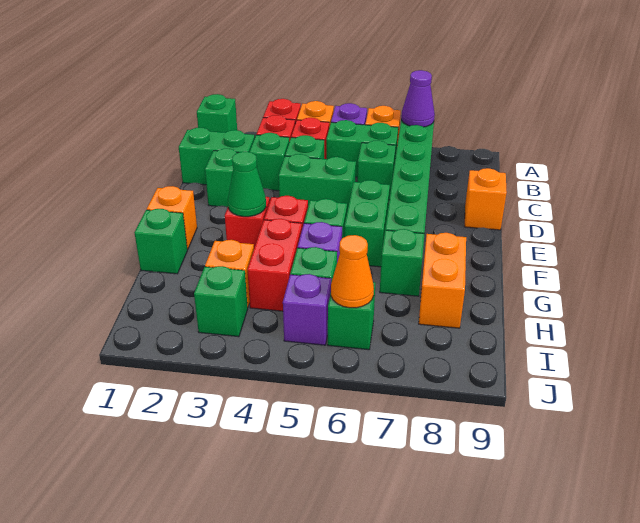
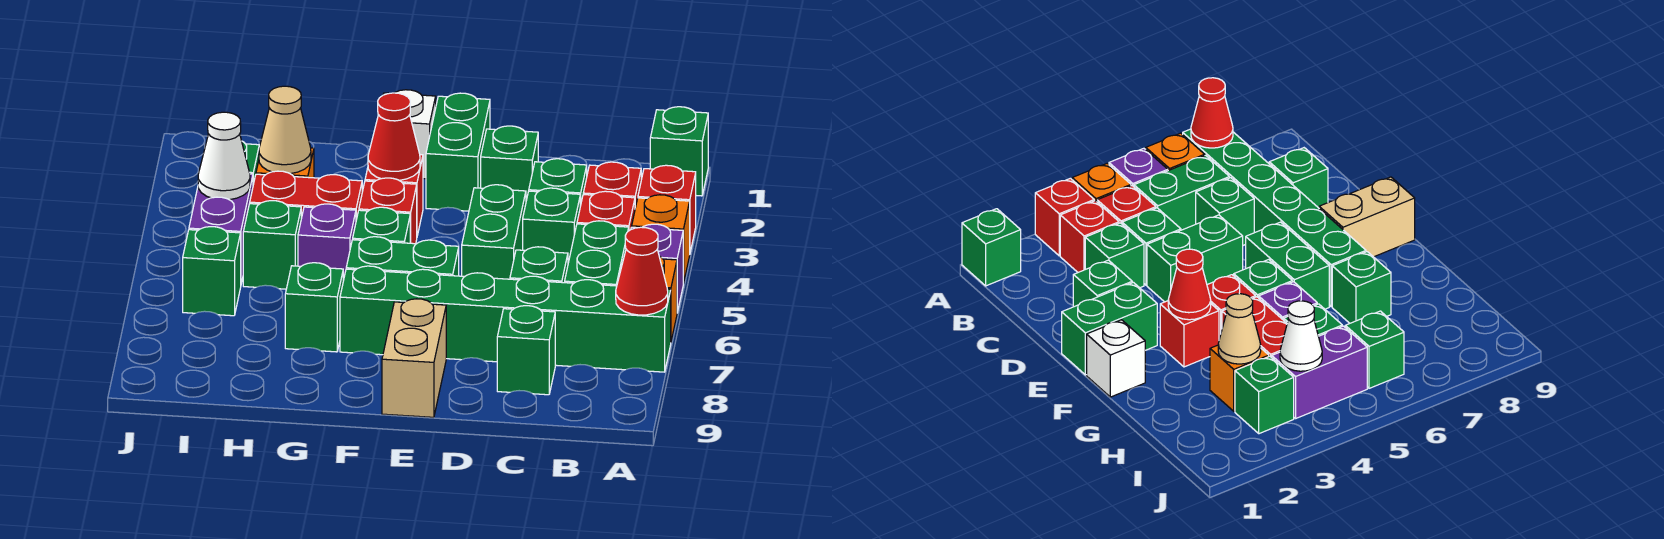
purple cone A7 level 2 -> red cone A7 level 2
green brick C1:C2 level 1 -> green brick E1:E2 level 1
orange brick D9 level 1 -> none
none -> tan brick E8:E9 level 1
orange brick F1 level 1 -> white brick F1 level 1
green cone F3 level 2 -> red cone F3 level 2
green brick G1 level 1 -> green brick C8 level 1
orange brick G8:H8 level 1 -> none
none -> tan cone H3 level 2
none -> white cone I4 level 2
purple brick I5 level 1 -> purple brick I4:I5 level 1
orange cone I6 level 2 -> none

